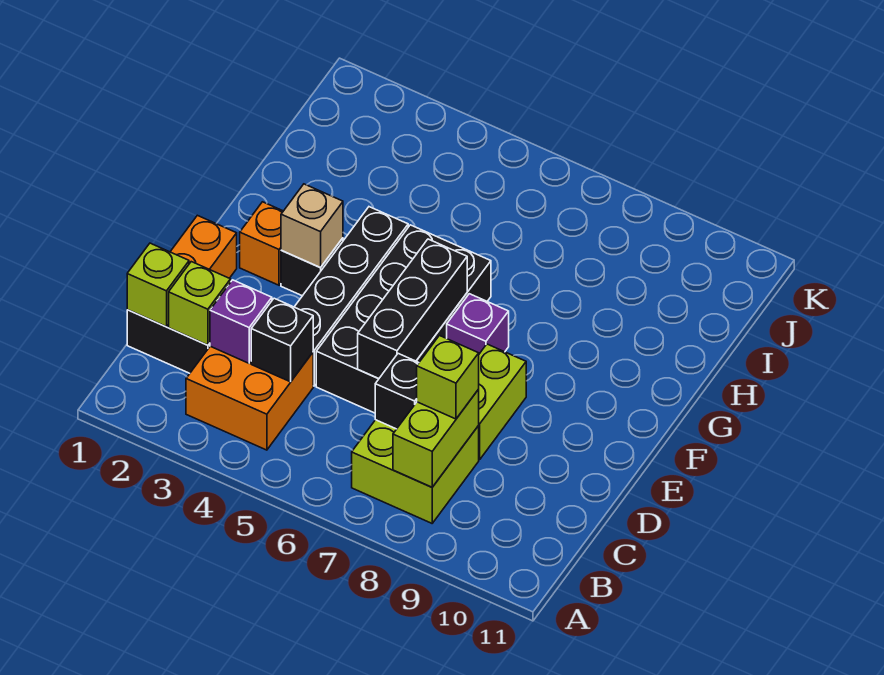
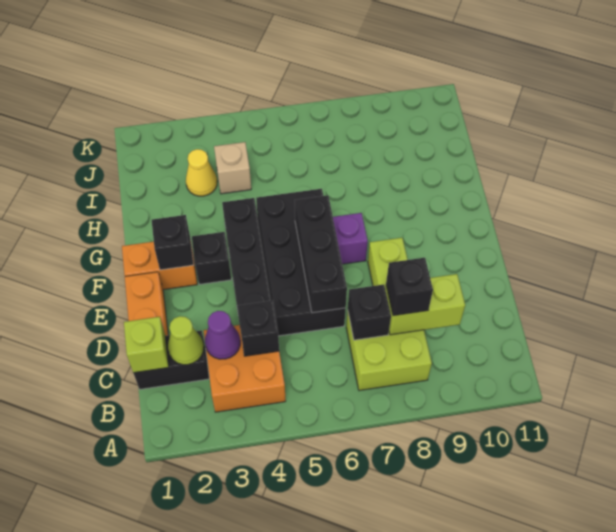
lime brick B8:C8 level 2 -> lime brick C8:C9 level 2
lime brick C2 level 2 -> lime cone C2 level 2
purple brick C3 level 2 -> purple cone C3 level 2
lime brick C8 level 3 -> black brick C8 level 3
orange brick F2 level 1 -> orange brick F1:F2 level 1
none -> black brick F2 level 2
tan brick F3 level 2 -> tan brick I4 level 1
none -> yellow cone I3 level 1

